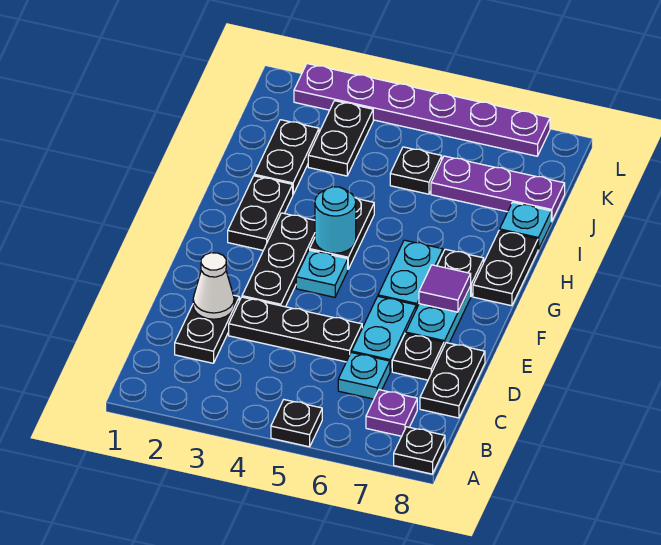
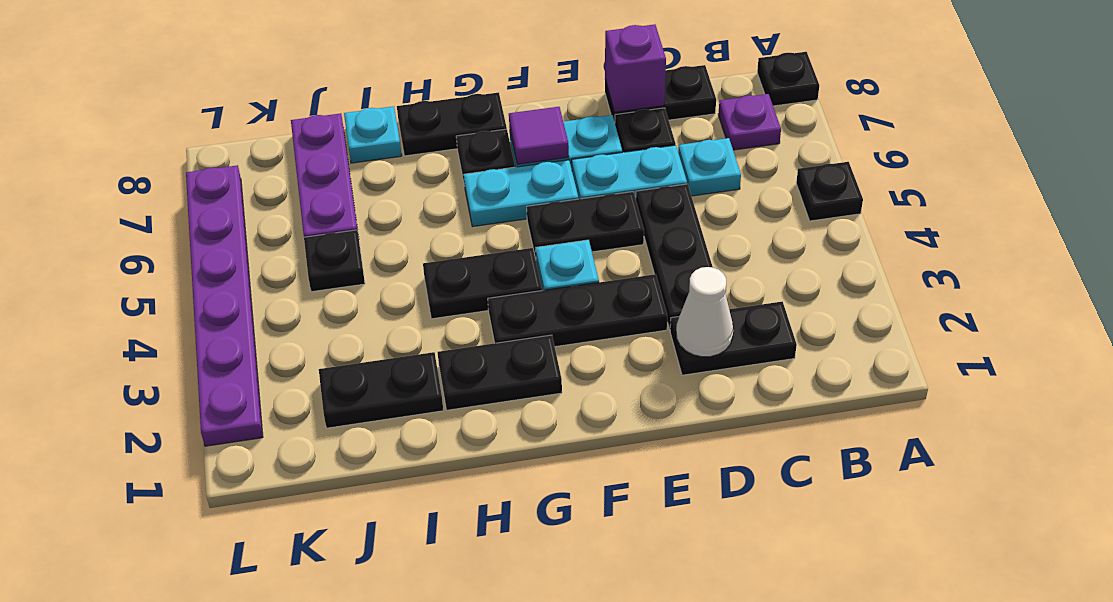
none -> purple brick D8 level 2
cyan round brick G4 level 2 -> none
black plate J3:K3 level 1 -> black plate E5:F5 level 1

